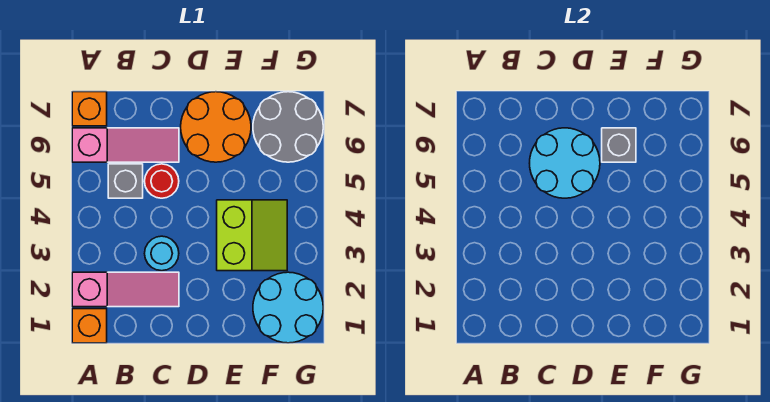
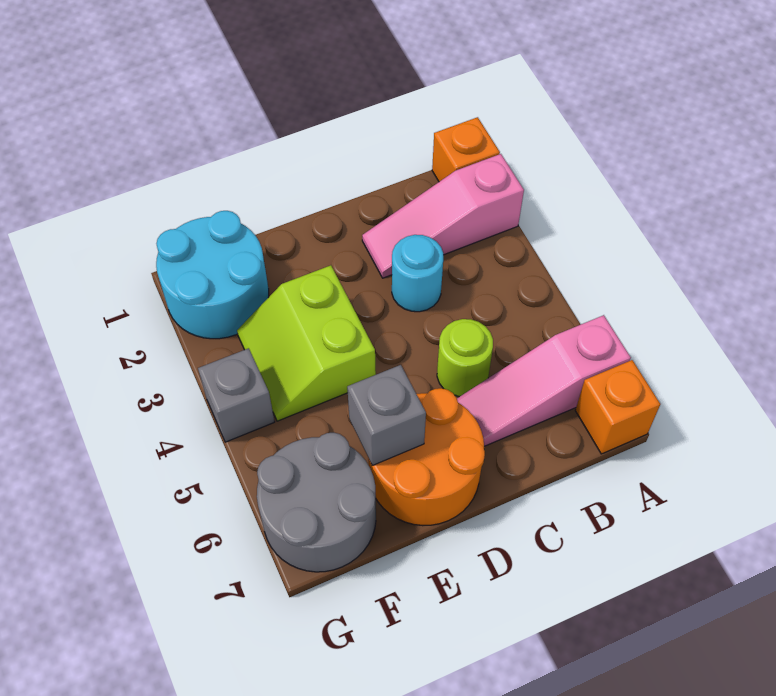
grey brick B5 level 1 -> grey brick G4 level 1
red round brick C5 level 1 -> lime round brick C5 level 1
cyan round brick C5:D6 level 2 -> none

